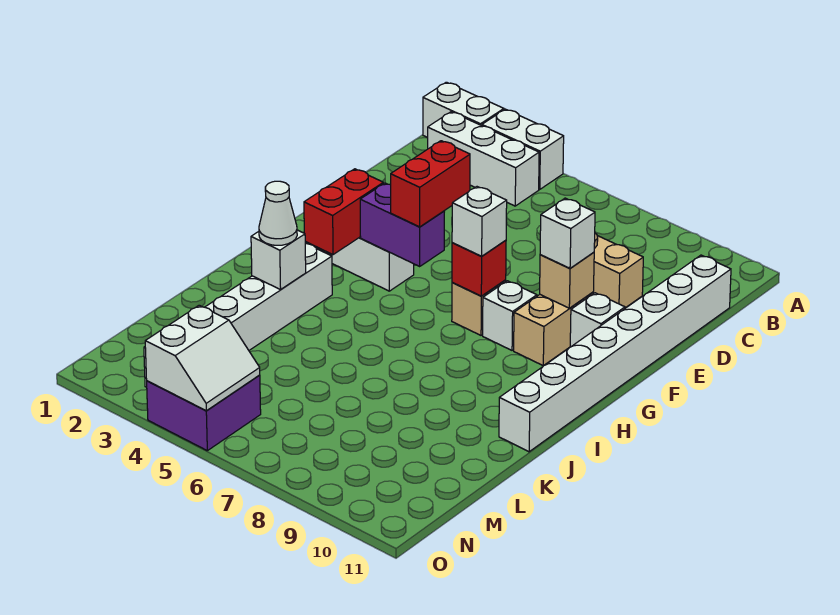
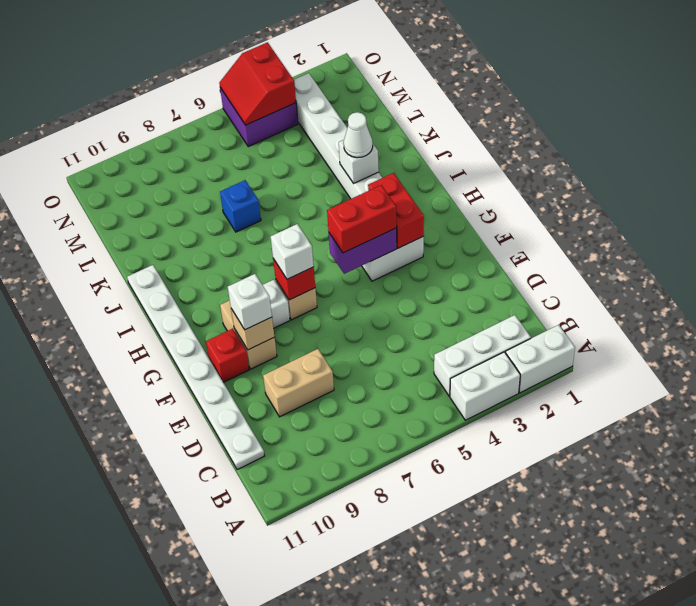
white brick C11:J11 level 1 -> white plate C11:J11 level 1
red brick F5:G5 level 3 -> red brick G4:G5 level 3
white brick F10 level 1 -> red brick F10 level 1
none -> blue brick K7 level 1
white slope N4:O5 level 2 top 4 -> red slope N4:O5 level 2 top 4

